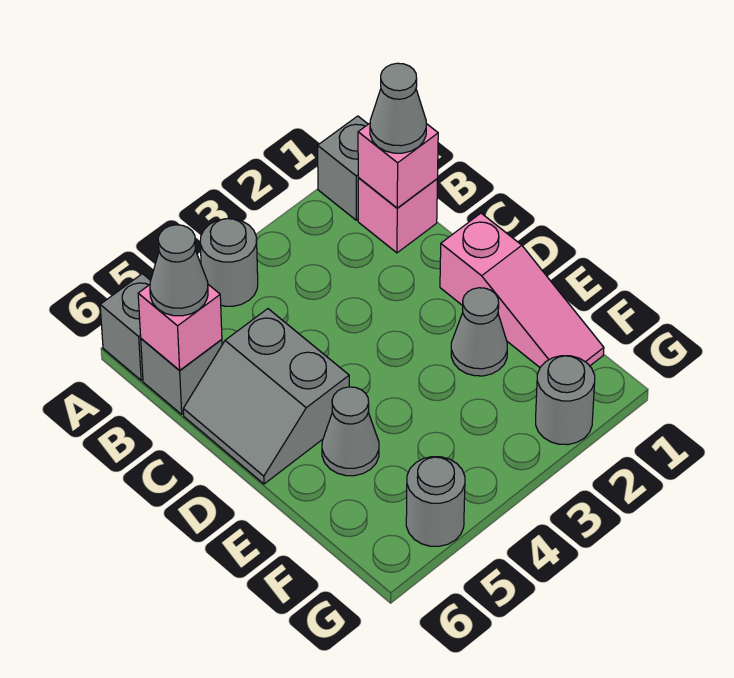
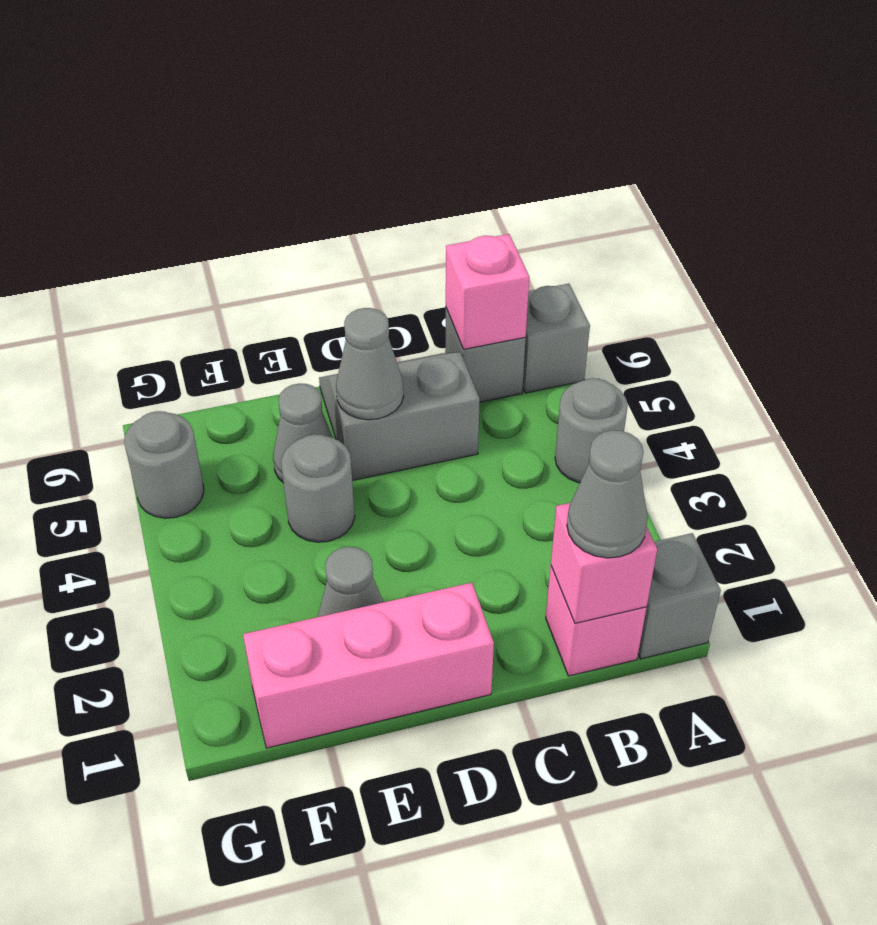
grey cone B6 level 3 -> grey cone D5 level 2
pink slope D1:F1 level 1 top D -> pink brick D1:F1 level 1
grey round brick G2 level 1 -> grey round brick E4 level 1

